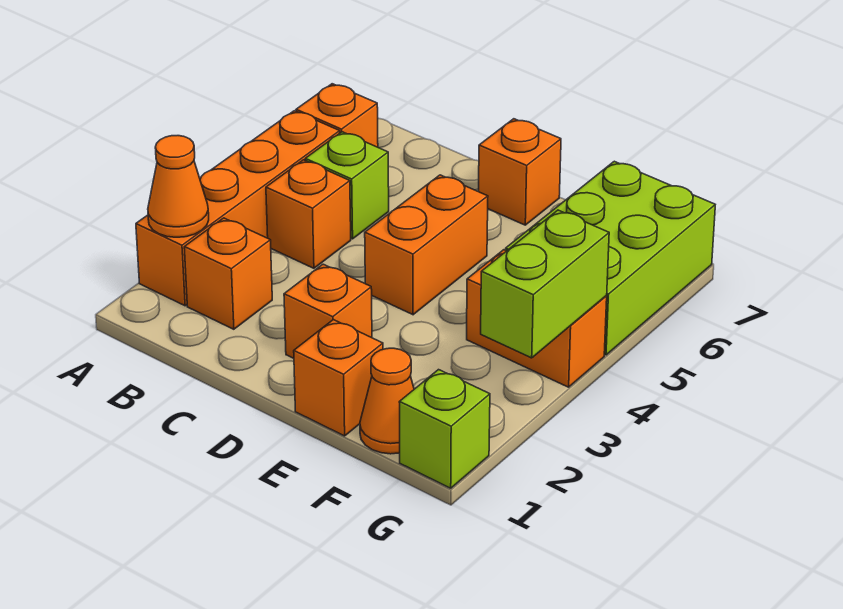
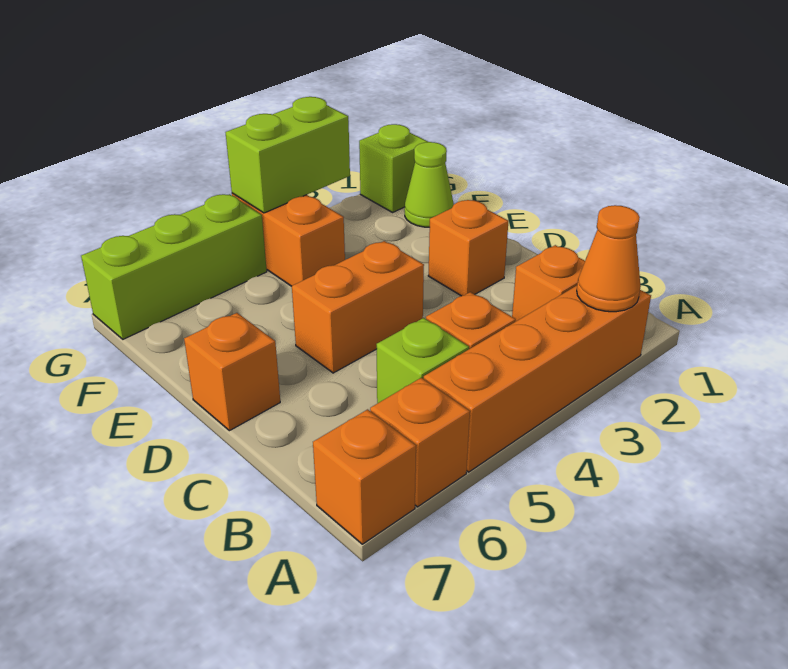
orange brick E1 level 1 -> orange brick A7 level 1
orange cone F1 level 1 -> lime cone F1 level 1
lime brick F5:G7 level 1 -> lime brick G5:G7 level 1

